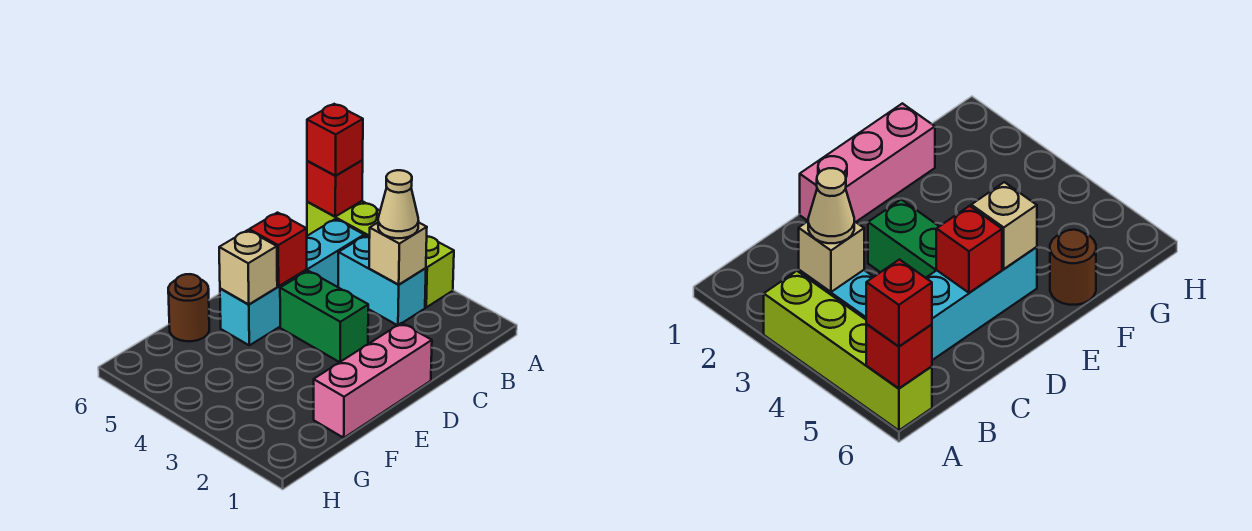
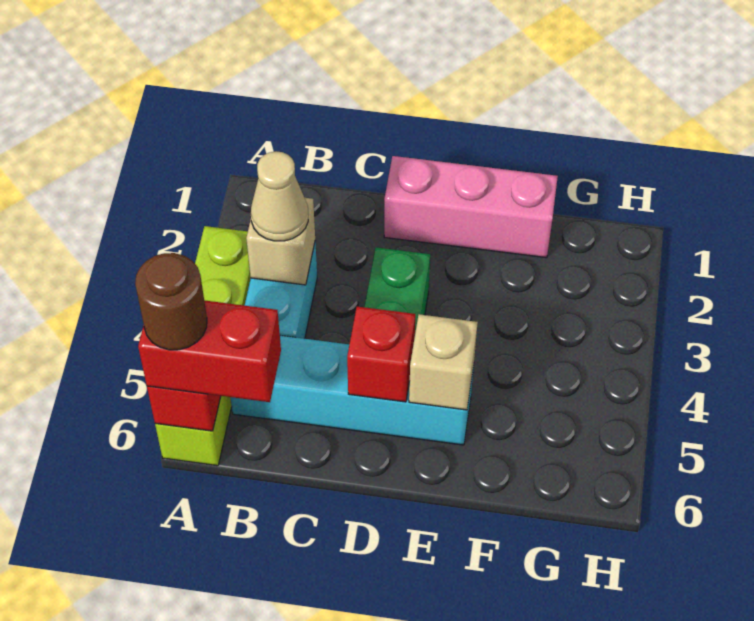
red brick A6 level 3 -> red brick A6:B6 level 3
brown round brick F6 level 1 -> brown round brick A6 level 4

